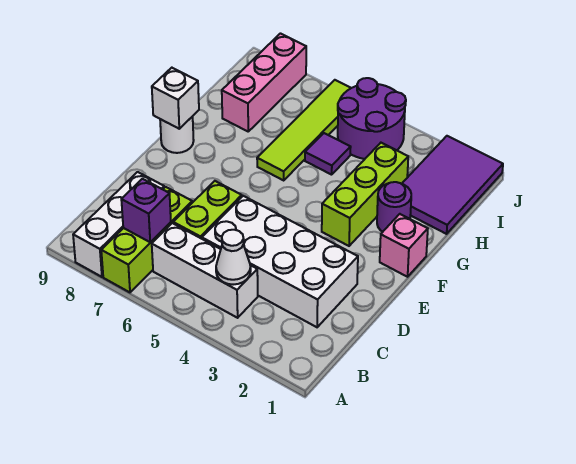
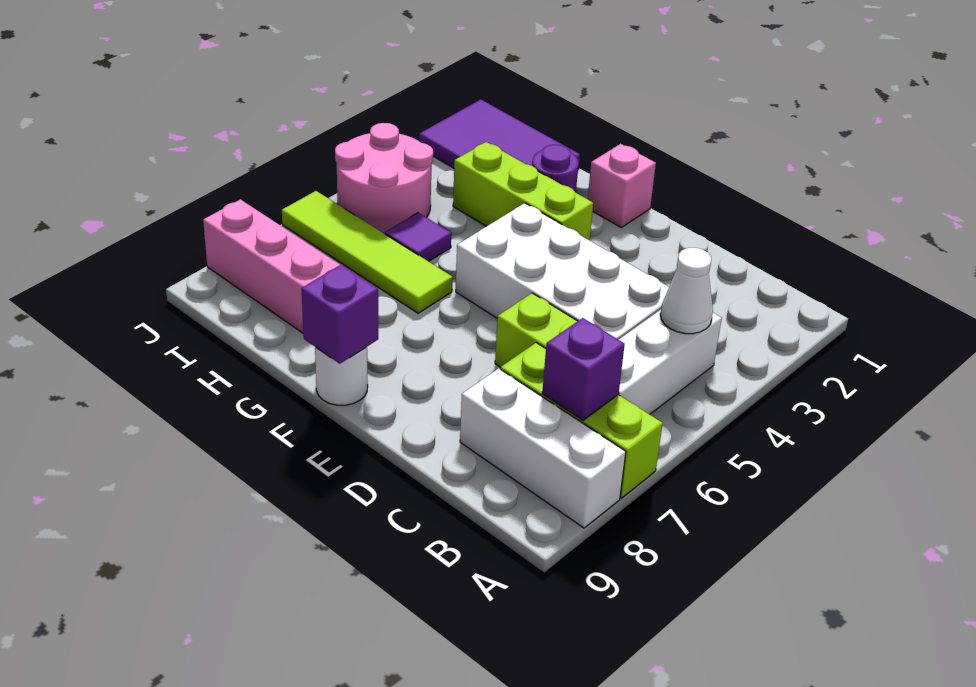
white brick C2:D5 level 1 -> white brick C4:F5 level 1
white brick F9 level 2 -> purple brick F9 level 2
purple round brick I4:J5 level 1 -> pink round brick I4:J5 level 1

